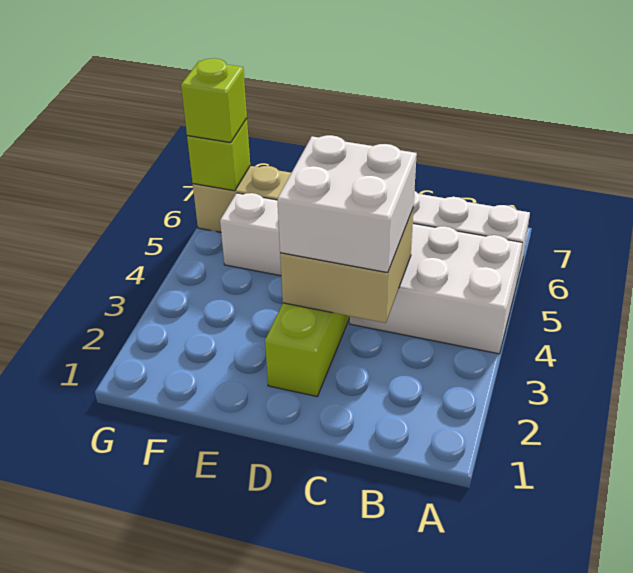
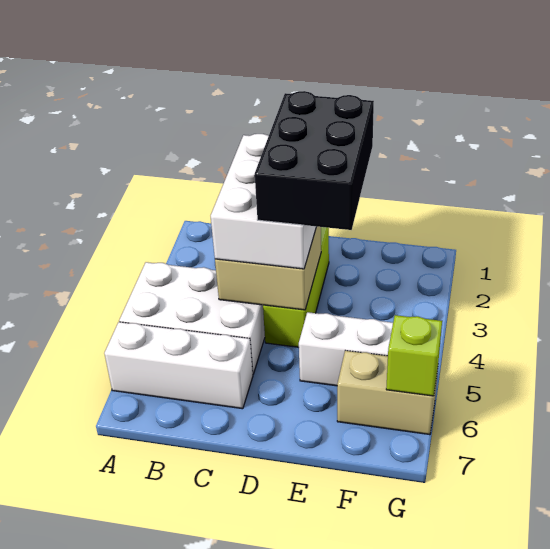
white brick C3:D4 level 3 -> white brick C2:D4 level 3
none -> black brick D2:E4 level 4
lime brick G6 level 3 -> none

